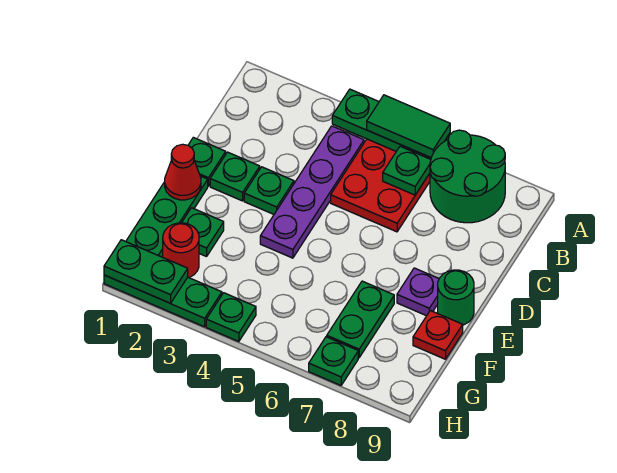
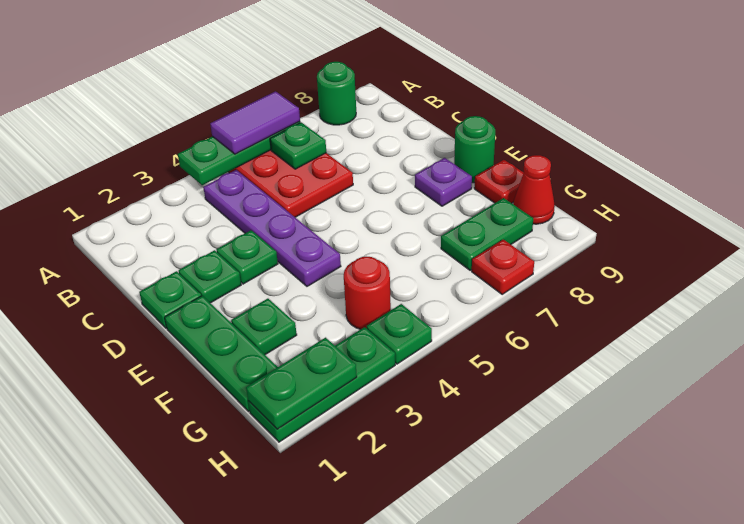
green tile A5:A6 level 3 -> purple tile A5:A6 level 3
green round brick A7:B8 level 1 -> green round brick A8 level 1
red cone E1 level 2 -> red cone G9 level 1
green plate F7:G7 level 1 -> green plate G7:G8 level 1
red round brick G2 level 1 -> red round brick G4 level 1
green plate H7 level 1 -> red plate H7 level 1

